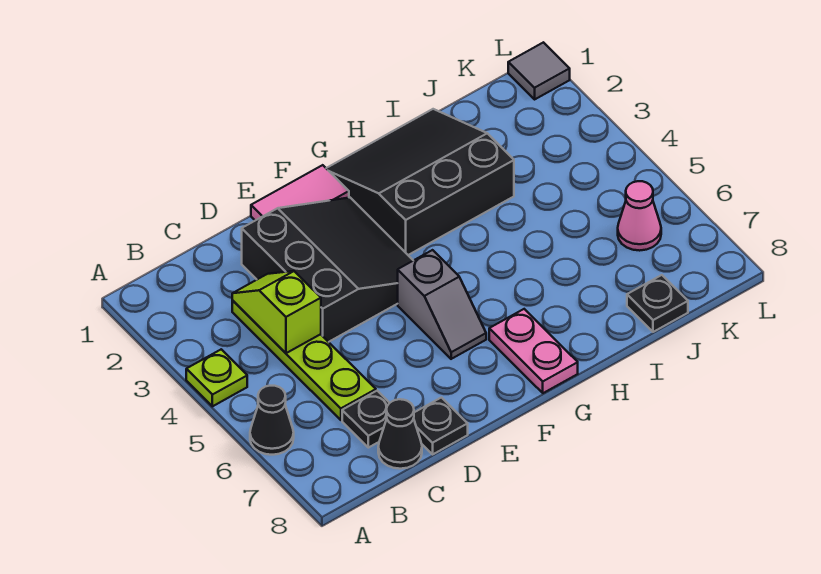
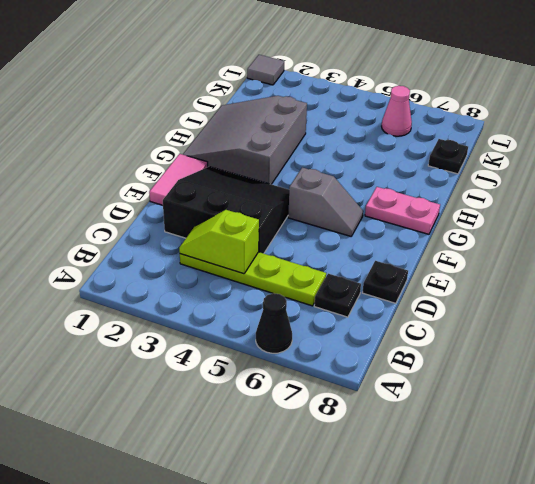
lime plate A4 level 1 -> none
black cone C8 level 1 -> none
black slope G1:I3 level 1 top 3 -> grey slope G1:I3 level 1 top 3

